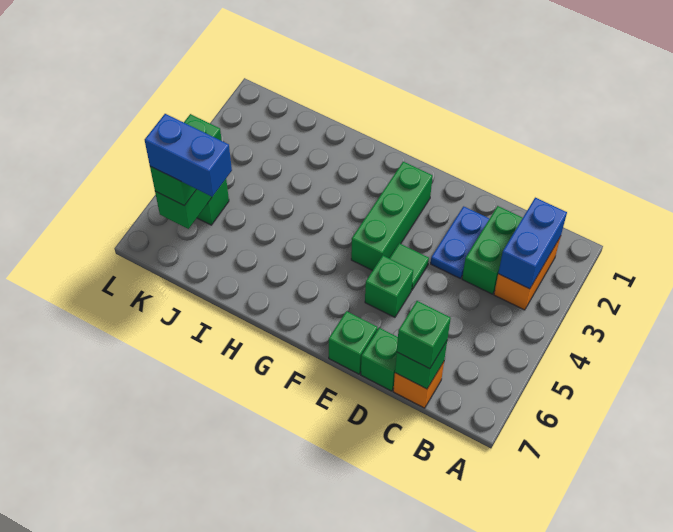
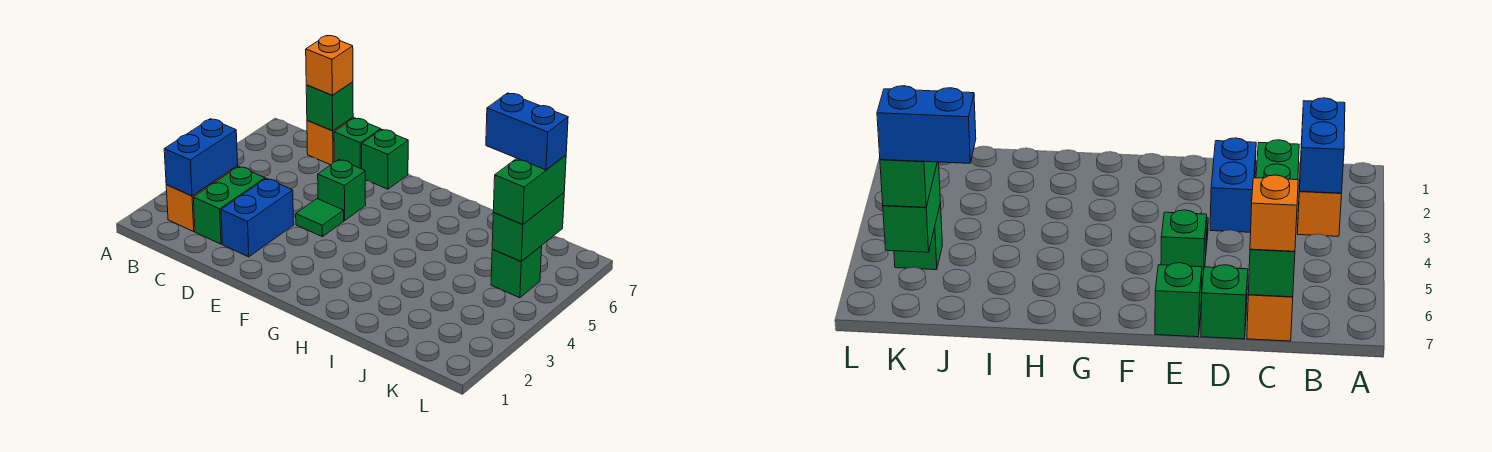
green brick C7 level 3 -> orange brick C7 level 3
blue plate D2:D3 level 1 -> blue brick D2:D3 level 1
green brick F2:F4 level 1 -> none

